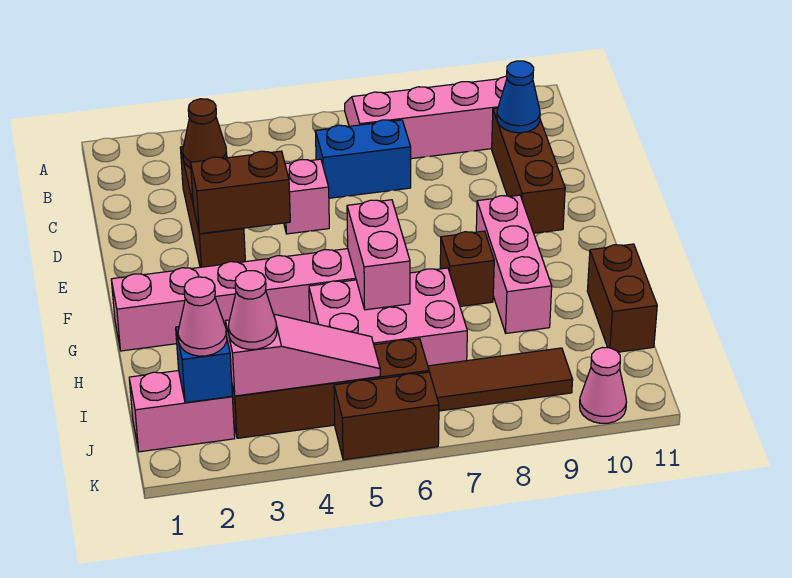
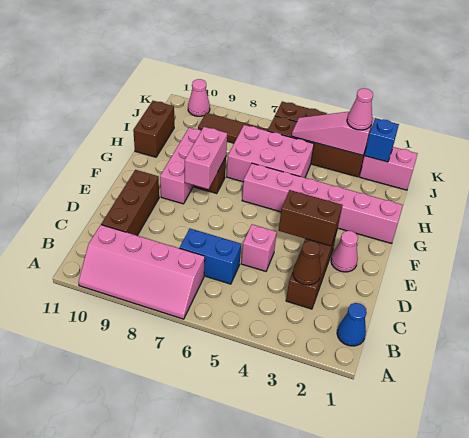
blue cone C10 level 2 -> blue cone B1 level 1
pink brick G6:H6 level 2 -> pink brick F8:G8 level 2
pink cone J2 level 3 -> pink cone E2 level 1

